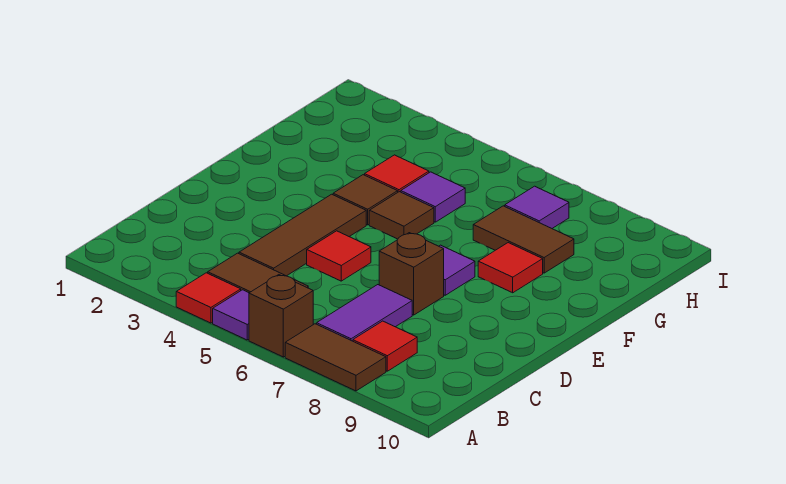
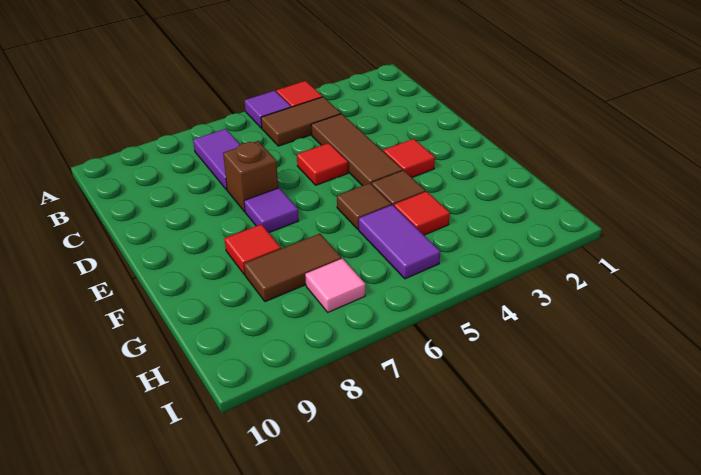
brown brick A6 level 1 -> none
brown tile A7:A8 level 1 -> none
red tile B8 level 1 -> red tile E3 level 1
purple tile G5 level 1 -> purple tile G5:H5 level 1
purple tile H7 level 1 -> pink tile H7 level 1

